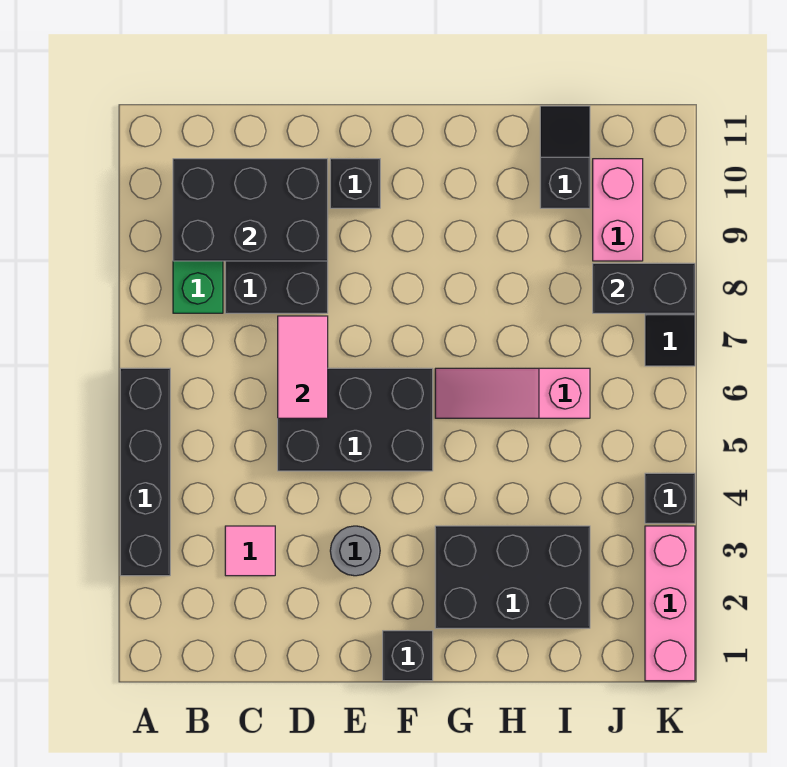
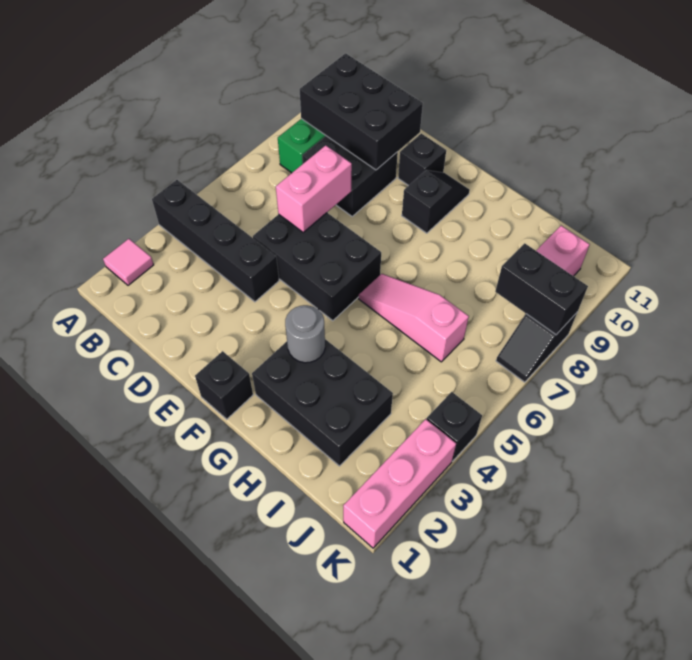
black brick A3:A6 level 1 -> black brick A4:D4 level 1
pink tile C3 level 1 -> pink tile A2 level 1
pink tile D6:D7 level 2 -> pink brick D6:D7 level 2
grey round brick E3 level 1 -> grey round brick G3 level 2
black slope I10:I11 level 1 top 10 -> black slope F9:F10 level 1 top 9

